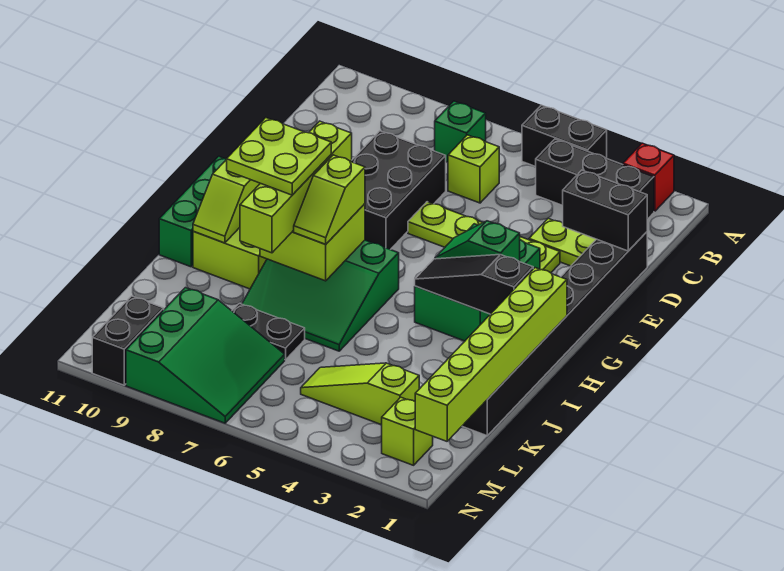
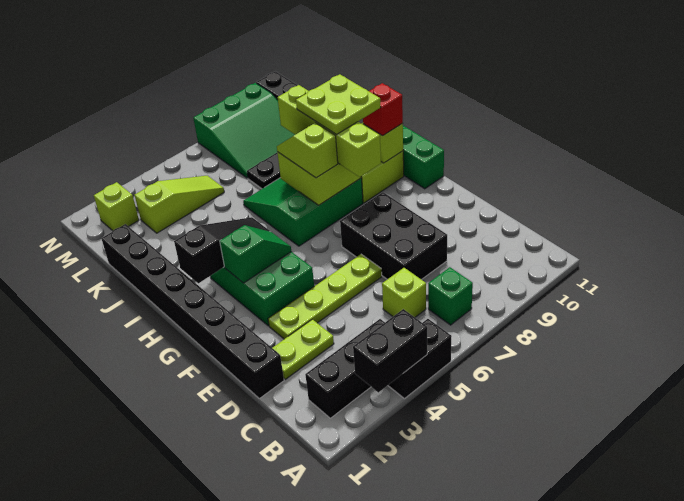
red brick A2 level 1 -> red brick H10 level 3
black brick D1:D2 level 2 -> black brick A3:A4 level 2
lime brick H1:M1 level 2 -> none
green slope L7:N9 level 1 top 9 -> green slope L7:N9 level 1 top N

